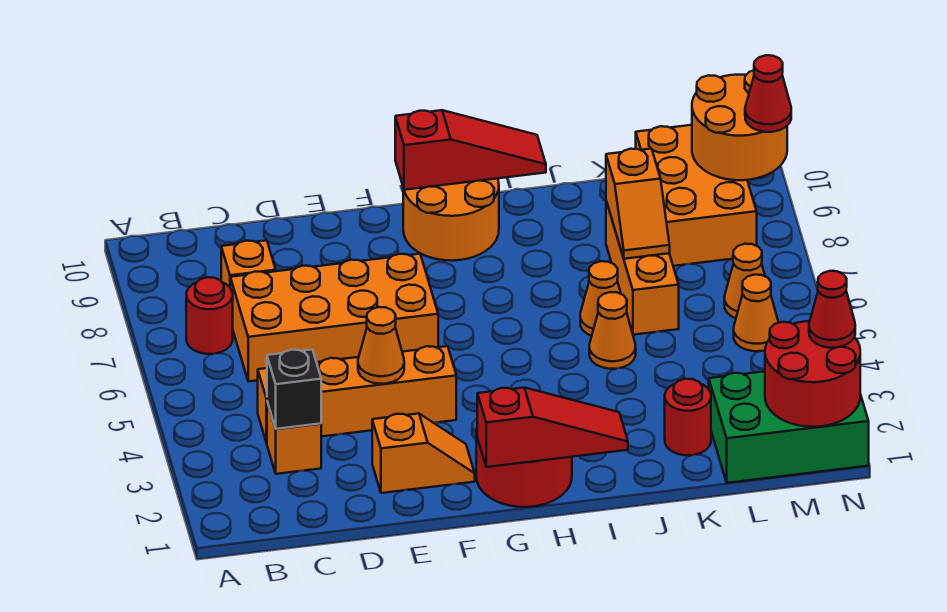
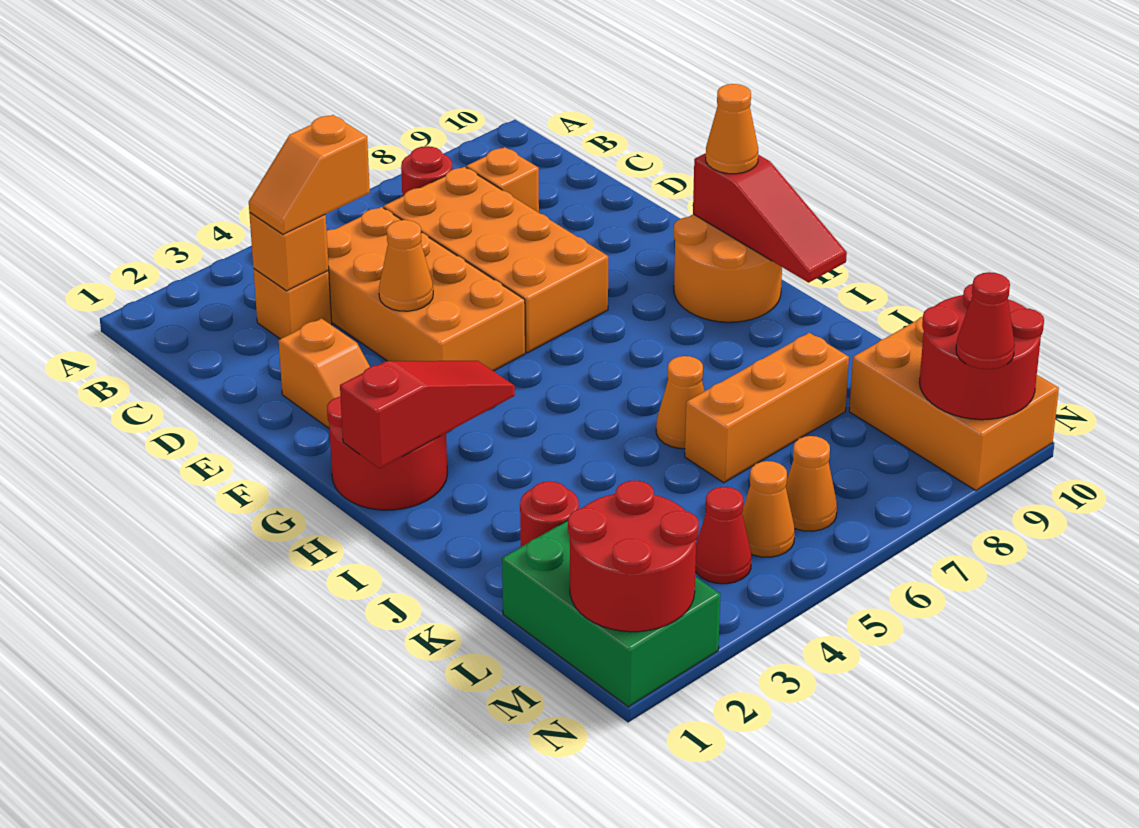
black brick C3 level 2 -> orange brick C3 level 2
orange brick C4:F4 level 1 -> orange brick C4:F5 level 1
red slope G1:I1 level 2 top G -> red slope H1:H3 level 2 top 1
orange cone J5 level 1 -> orange cone G10 level 3
orange slope K7:K8 level 2 top 8 -> orange slope C3:C4 level 3 top 4
orange brick L8:M10 level 1 -> orange brick L9:N10 level 1
orange round brick M9:N10 level 2 -> red round brick M9:N10 level 2
red cone N2 level 3 -> red cone M4 level 1

